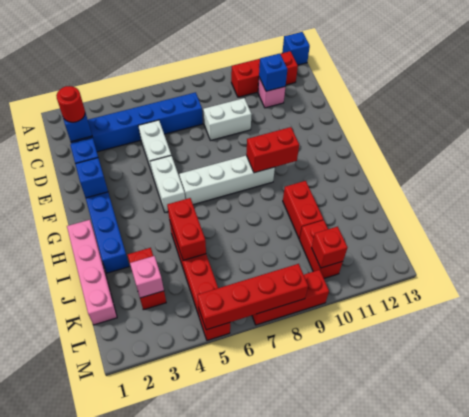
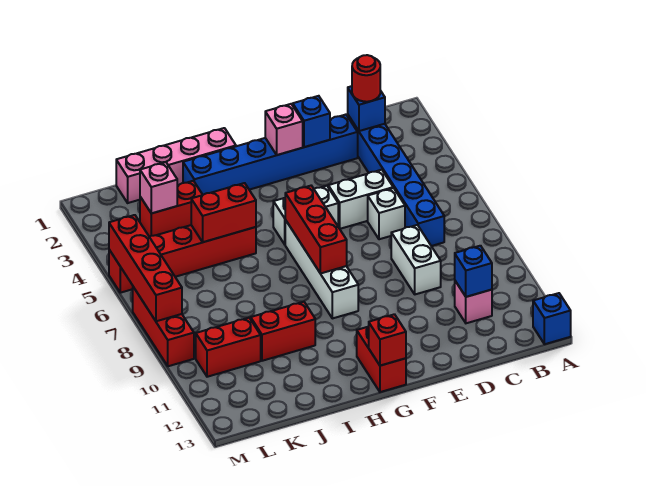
red brick B10:B12 level 1 -> red brick G6:G8 level 2
none -> white brick D6 level 1
blue brick F2 level 2 -> pink brick F2 level 2
red brick G9:G10 level 2 -> red brick G12:G13 level 1
red brick L10 level 2 -> red brick G13 level 2

